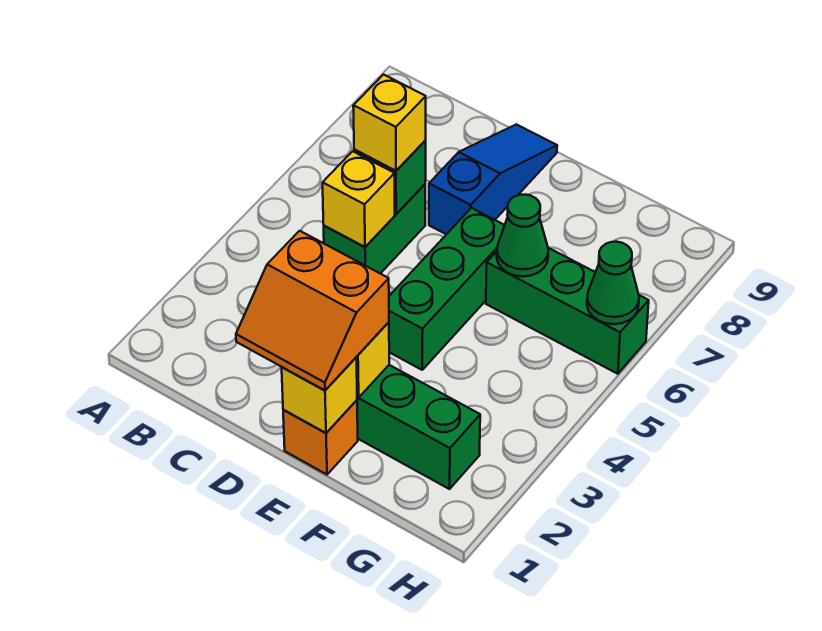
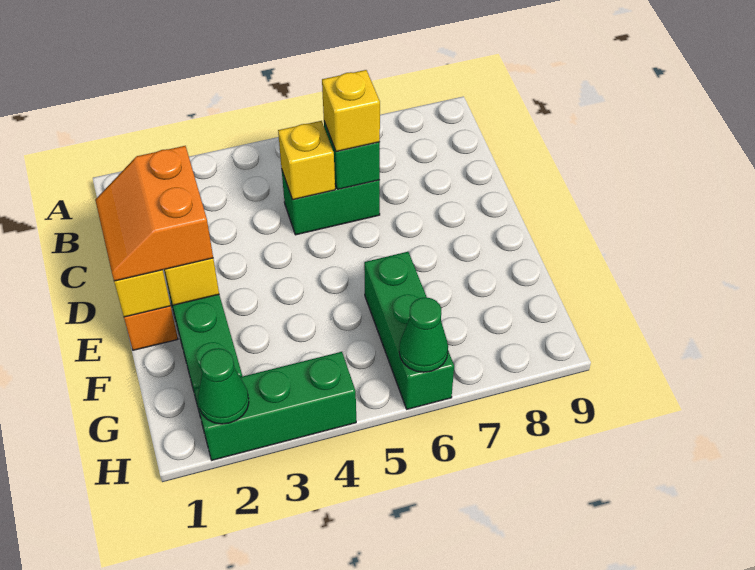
blue slope D7:D9 level 1 top 7 -> none
green brick E4:E6 level 1 -> green brick H2:H4 level 1
green cone F6 level 2 -> green cone H2 level 2

